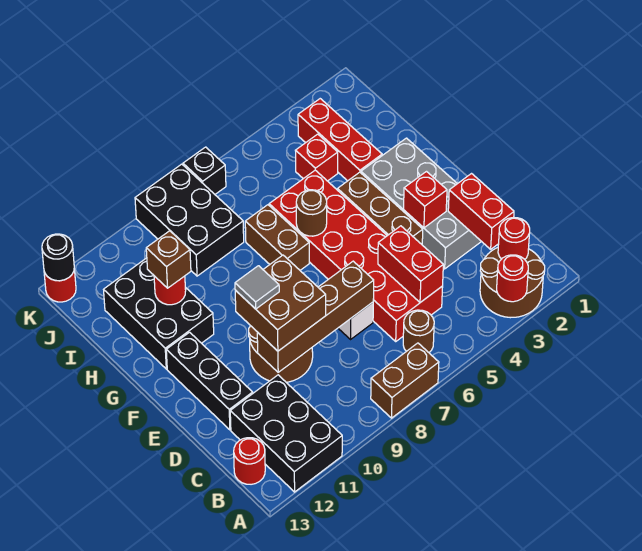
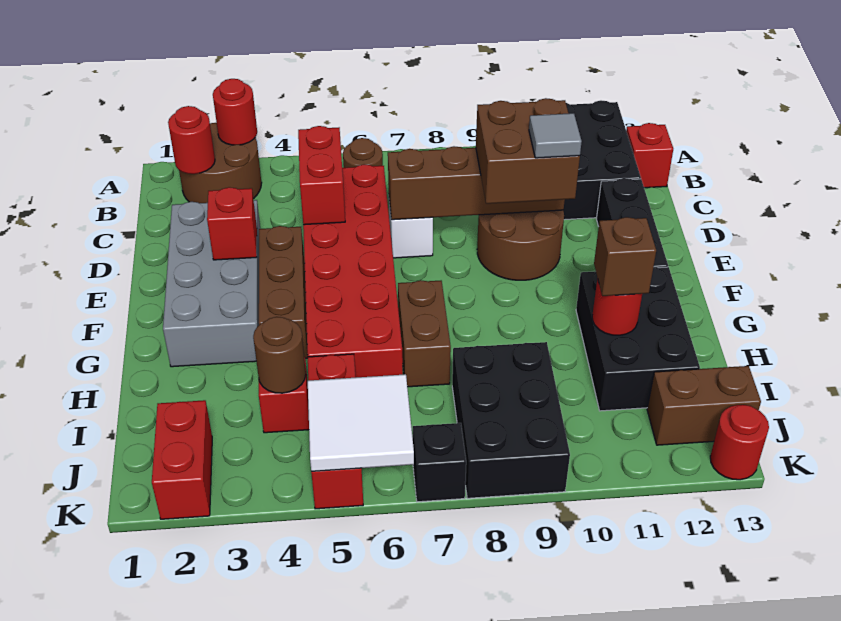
brown brick A7:A8 level 1 -> brown brick J12:J13 level 1
red round brick B13 level 1 -> red brick B13 level 1
red brick C2:D2 level 2 -> red brick J2:K2 level 1
brown round brick G6 level 2 -> brown round brick I4 level 2
red brick H3:J3 level 1 -> red brick I5:K5 level 1
none -> white tile J5:K6 level 2
black round brick K13 level 2 -> none

